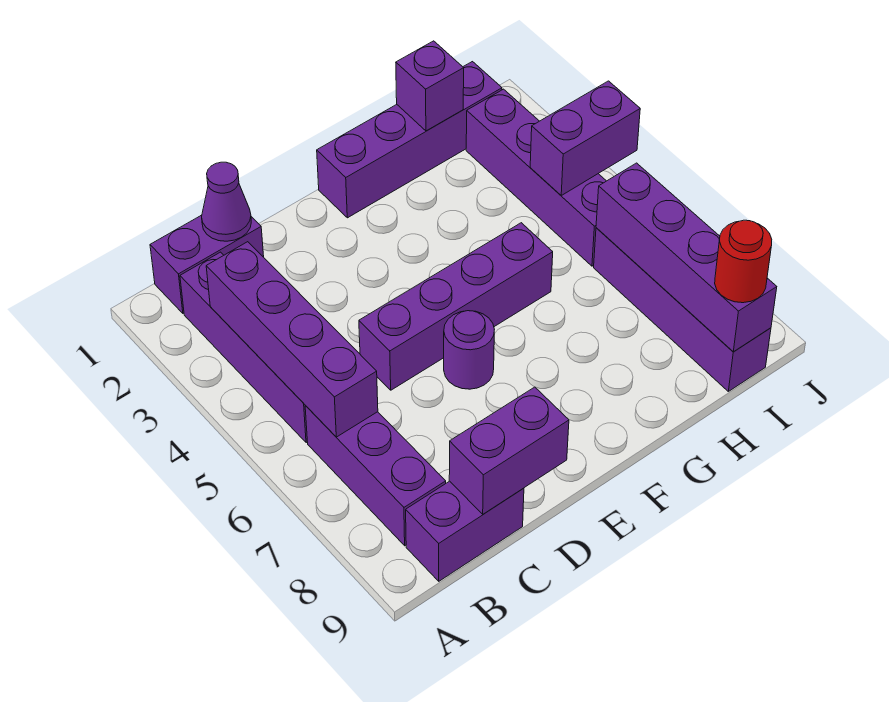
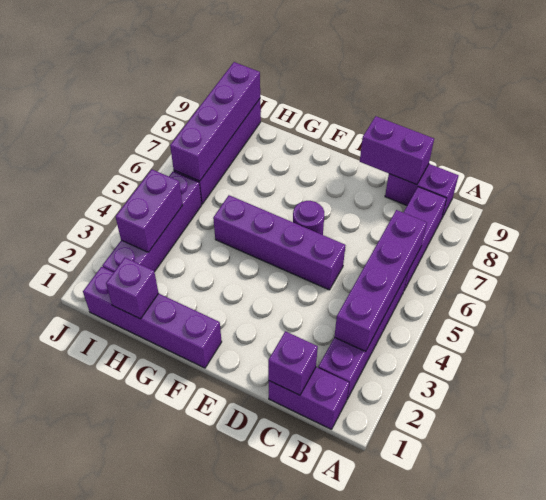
purple cone C1 level 2 -> purple brick C1 level 2
purple brick I4:J4 level 2 -> purple brick I3:I4 level 2
red round brick I9 level 3 -> none

